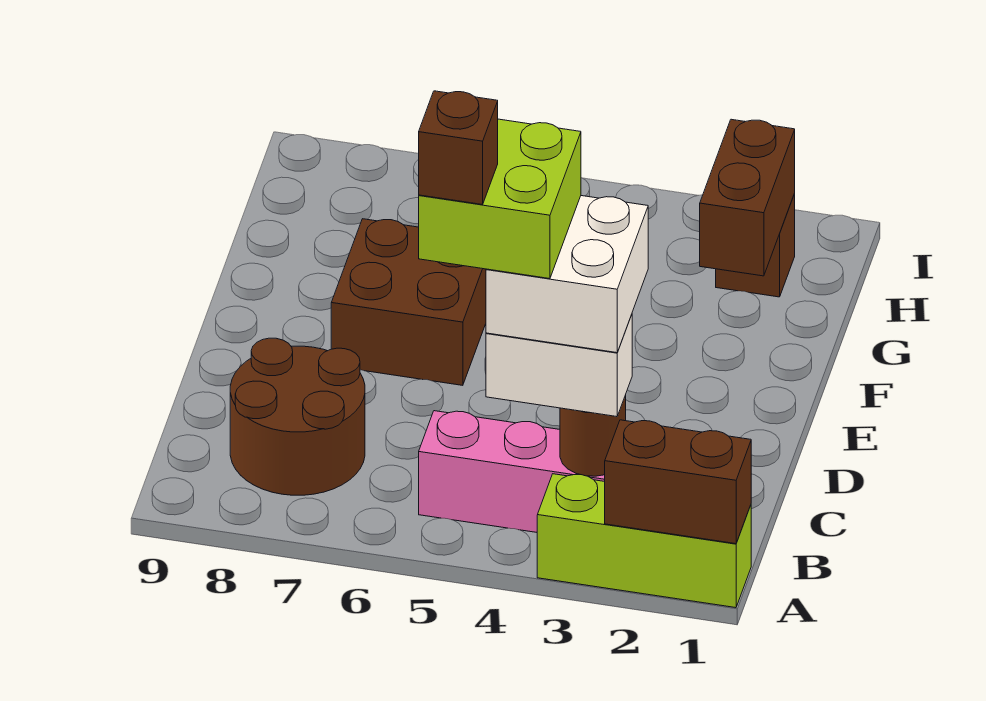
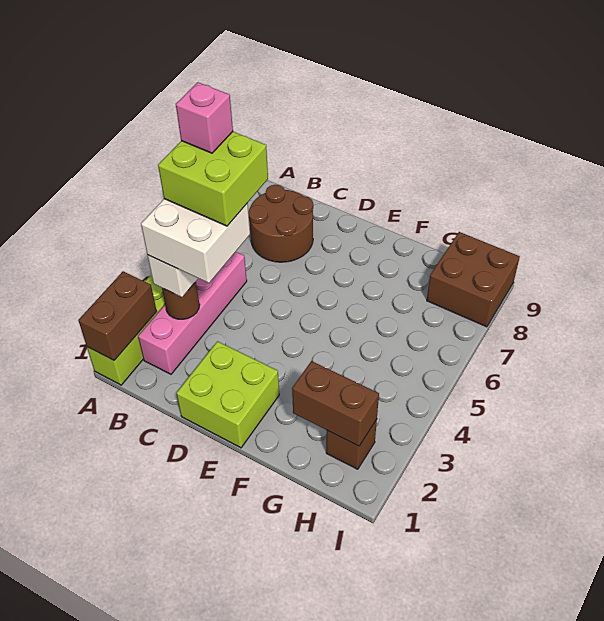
brown brick B5 level 6 -> pink brick B5 level 6
none -> lime brick D1:E2 level 1
brown brick E6:F7 level 1 -> brown brick H8:I9 level 1

